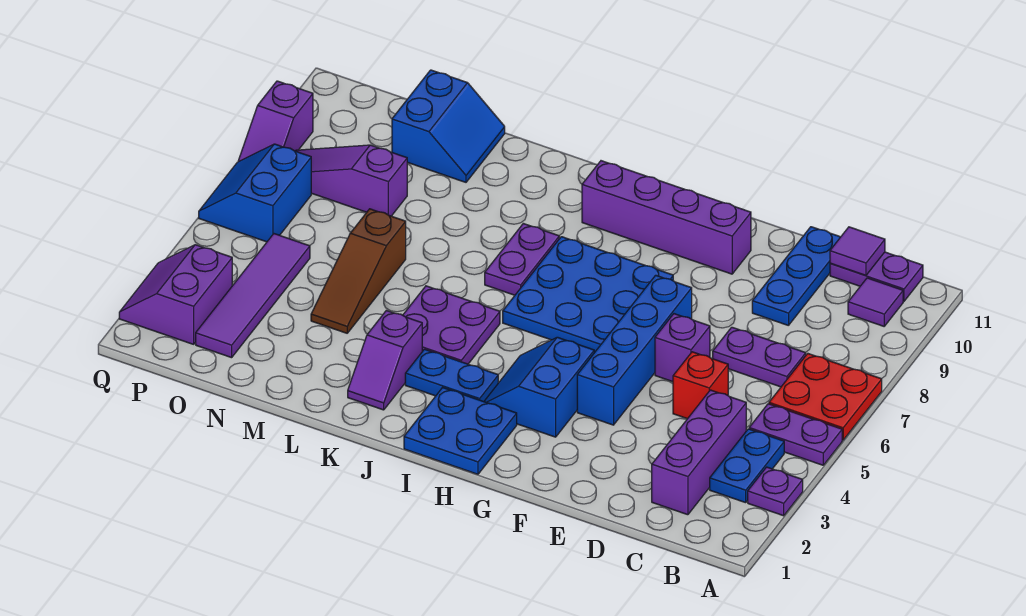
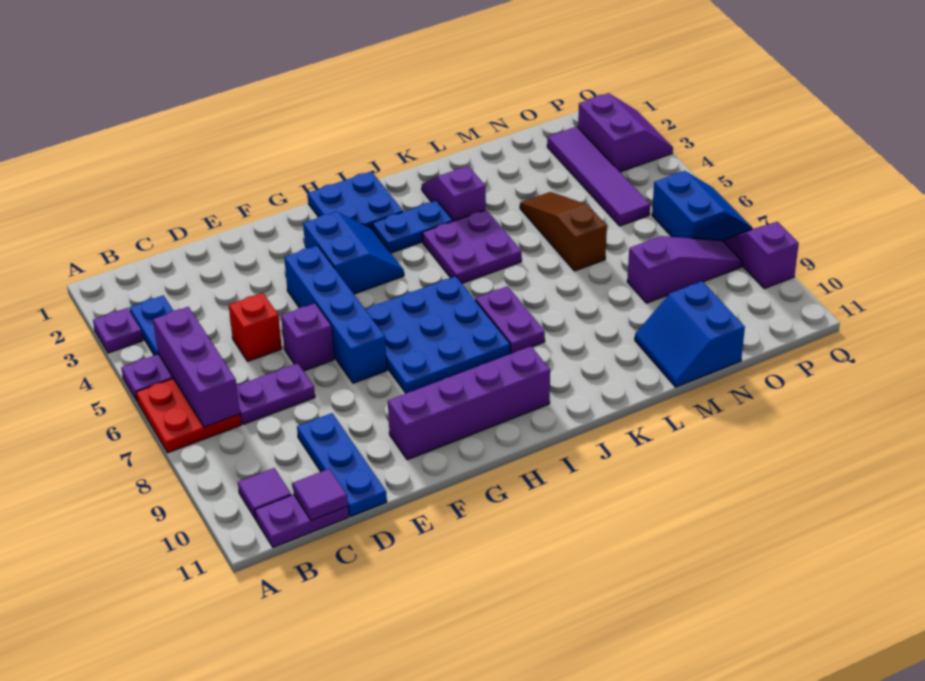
purple brick C2:C4 level 1 -> purple brick B5:B7 level 2

